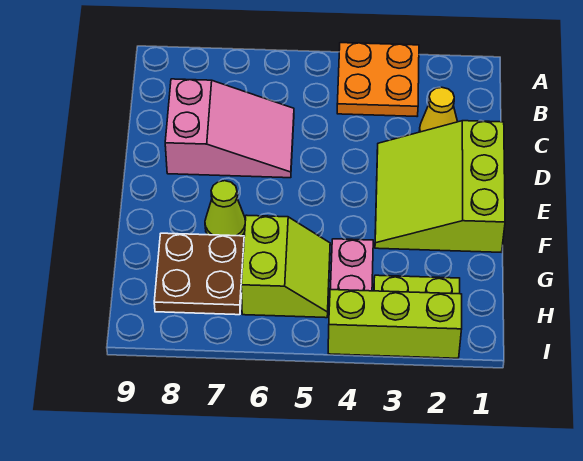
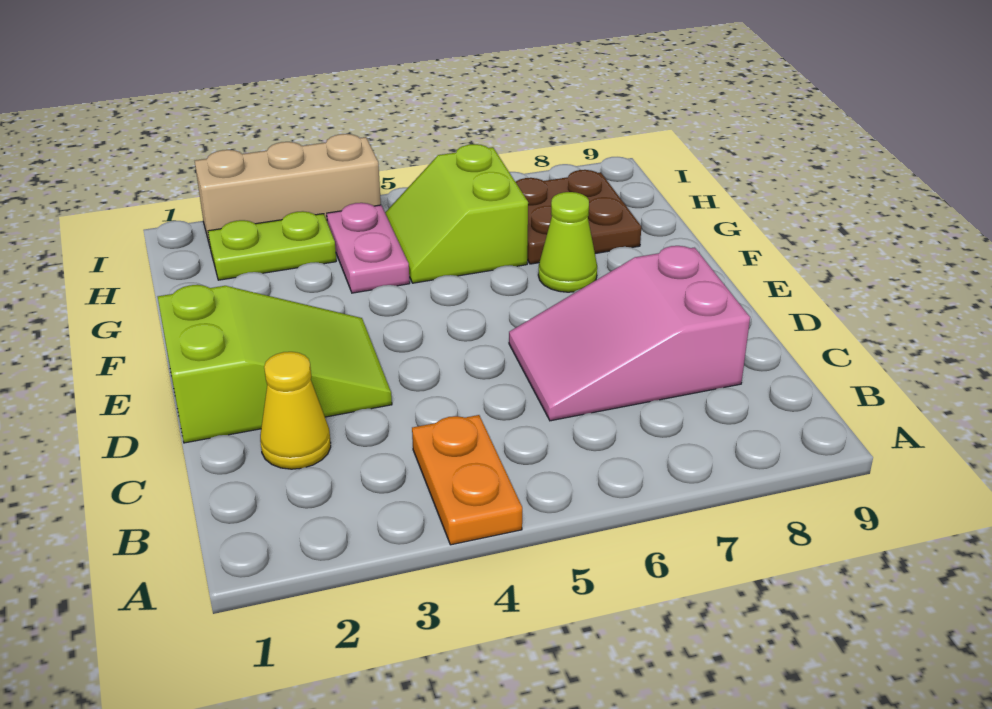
orange plate A3:B4 level 1 -> orange plate A4:B4 level 1
lime slope D1:F3 level 1 top 1 -> lime slope D1:E3 level 1 top 1
lime brick I2:I4 level 1 -> tan brick I2:I4 level 1

